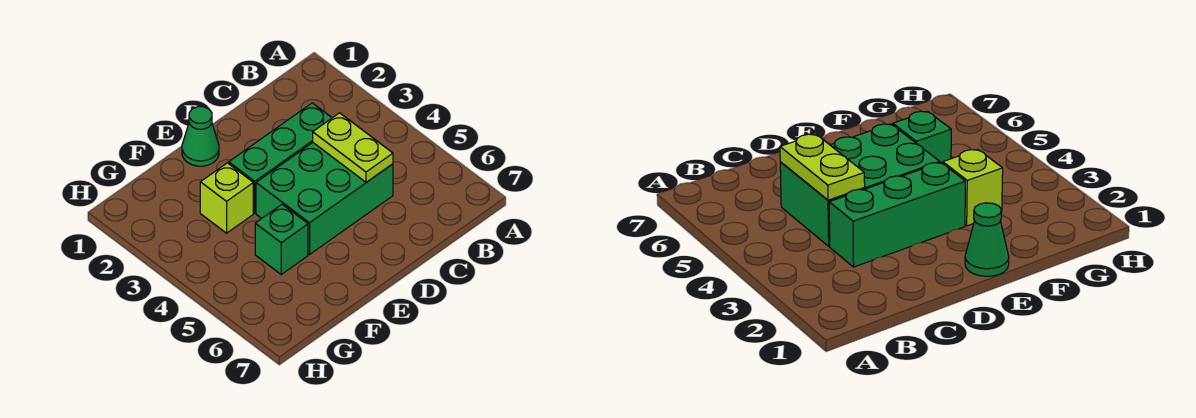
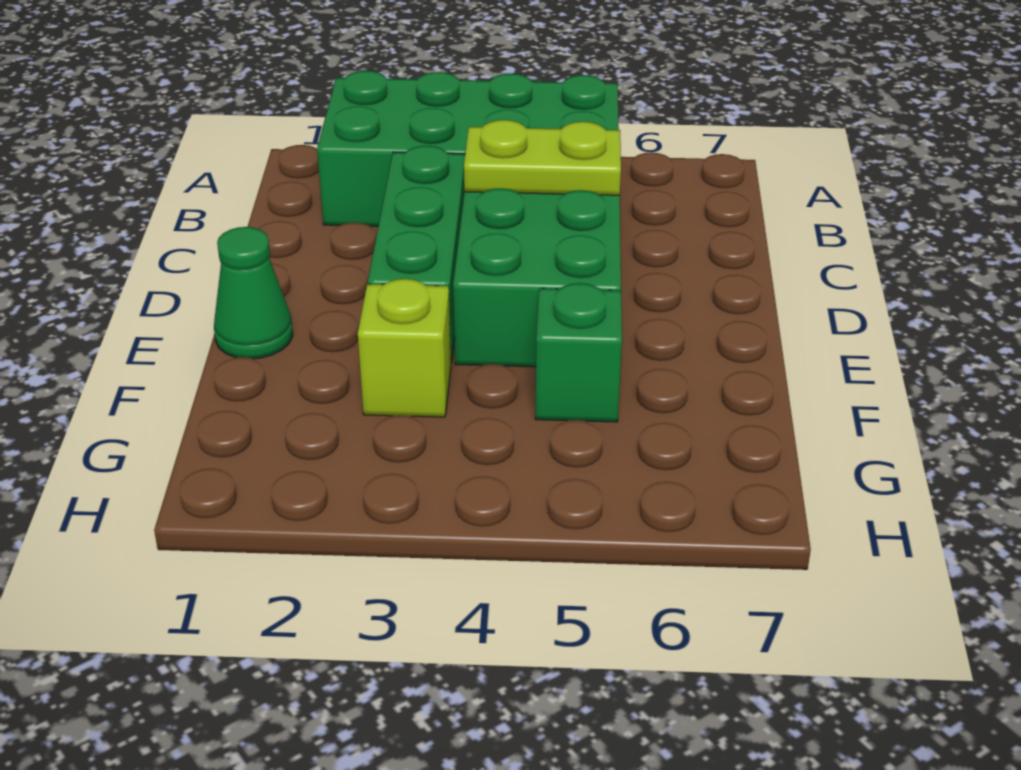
none -> green brick A2:B5 level 1

